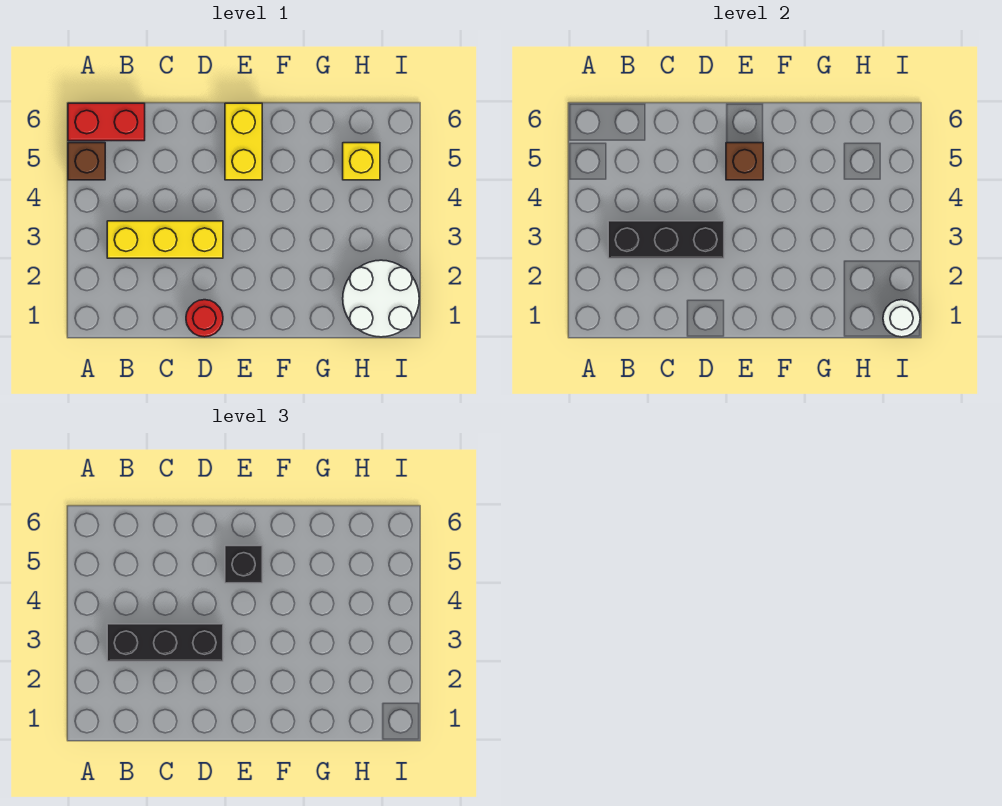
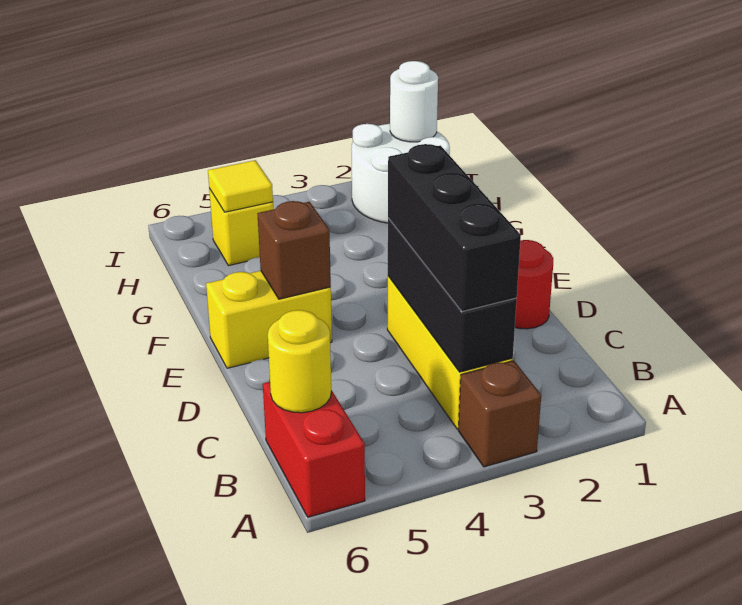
brown brick A5 level 1 -> brown brick A3 level 1
none -> yellow round brick B6 level 2
black brick E5 level 3 -> none
none -> yellow tile H5 level 2

